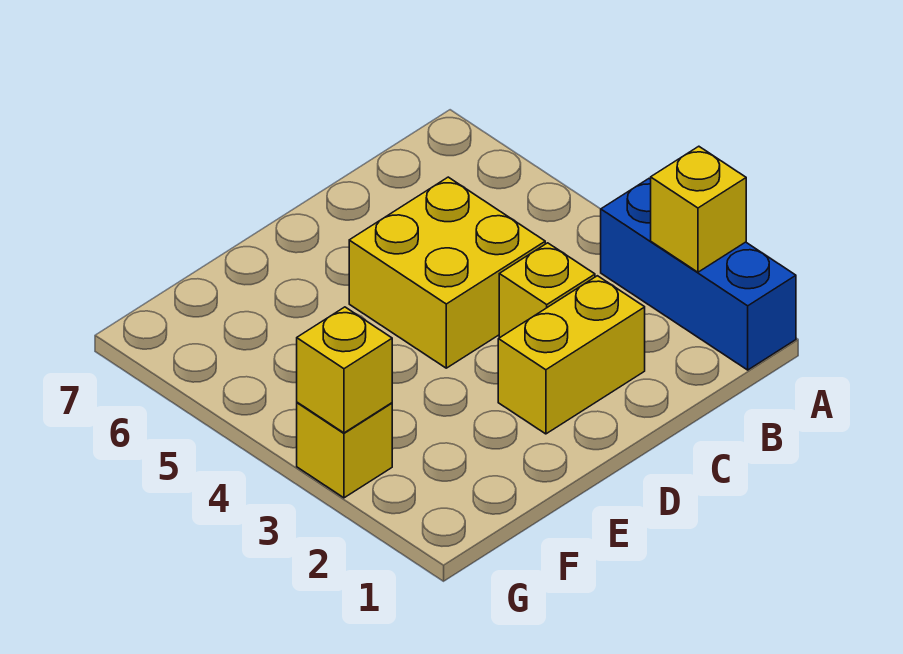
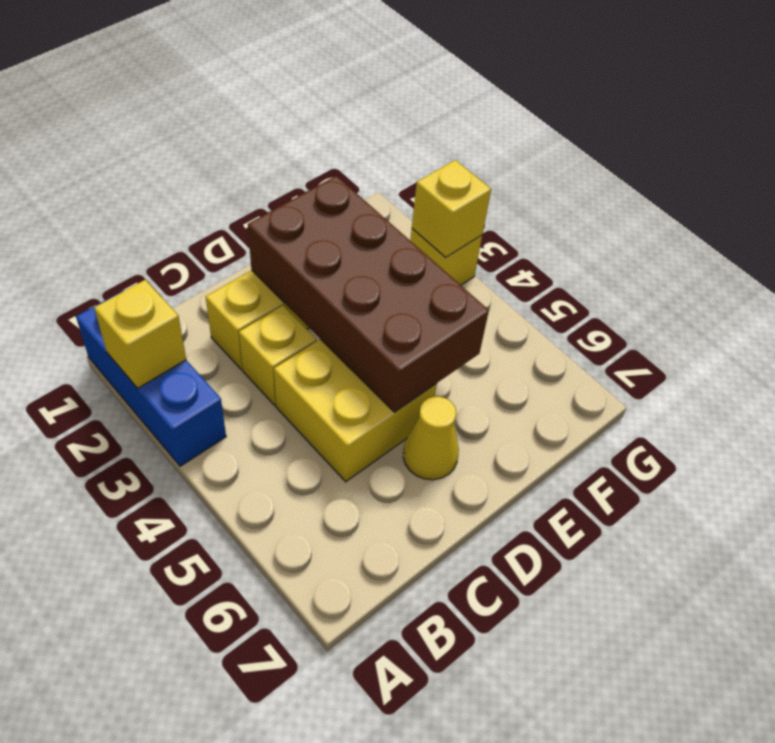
none -> brown brick D2:E5 level 2
none -> yellow cone D6 level 1

